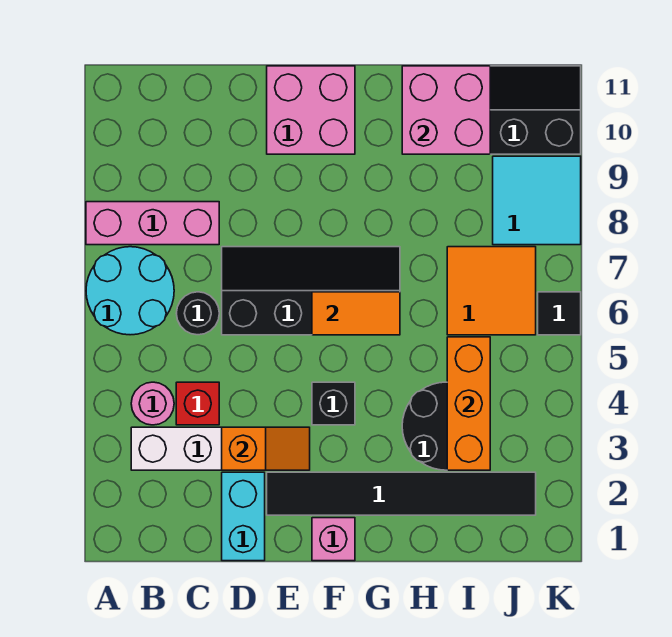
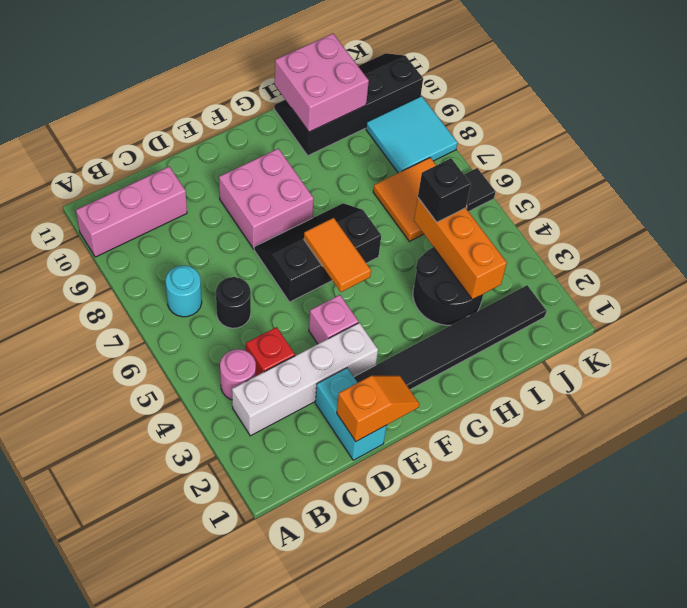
cyan round brick A6:B7 level 1 -> cyan round brick B7 level 1
pink brick A8:C8 level 1 -> pink brick A10:C10 level 1
orange slope D3:E3 level 2 top D -> orange slope D1:E1 level 2 top D
black slope D6:G7 level 1 top 6 -> black slope E6:G7 level 1 top 6
pink brick E10:F11 level 1 -> pink brick E8:F9 level 1
pink brick F1 level 1 -> pink brick E4 level 1
black brick F4 level 1 -> black brick I5 level 3
orange tile F6:G6 level 2 -> orange tile F5:F6 level 2

